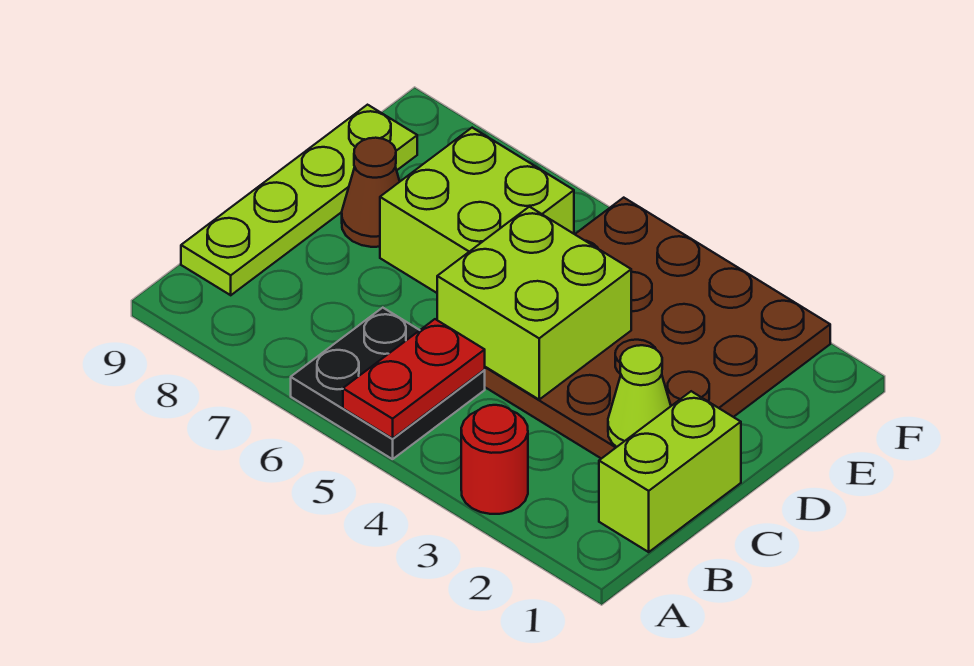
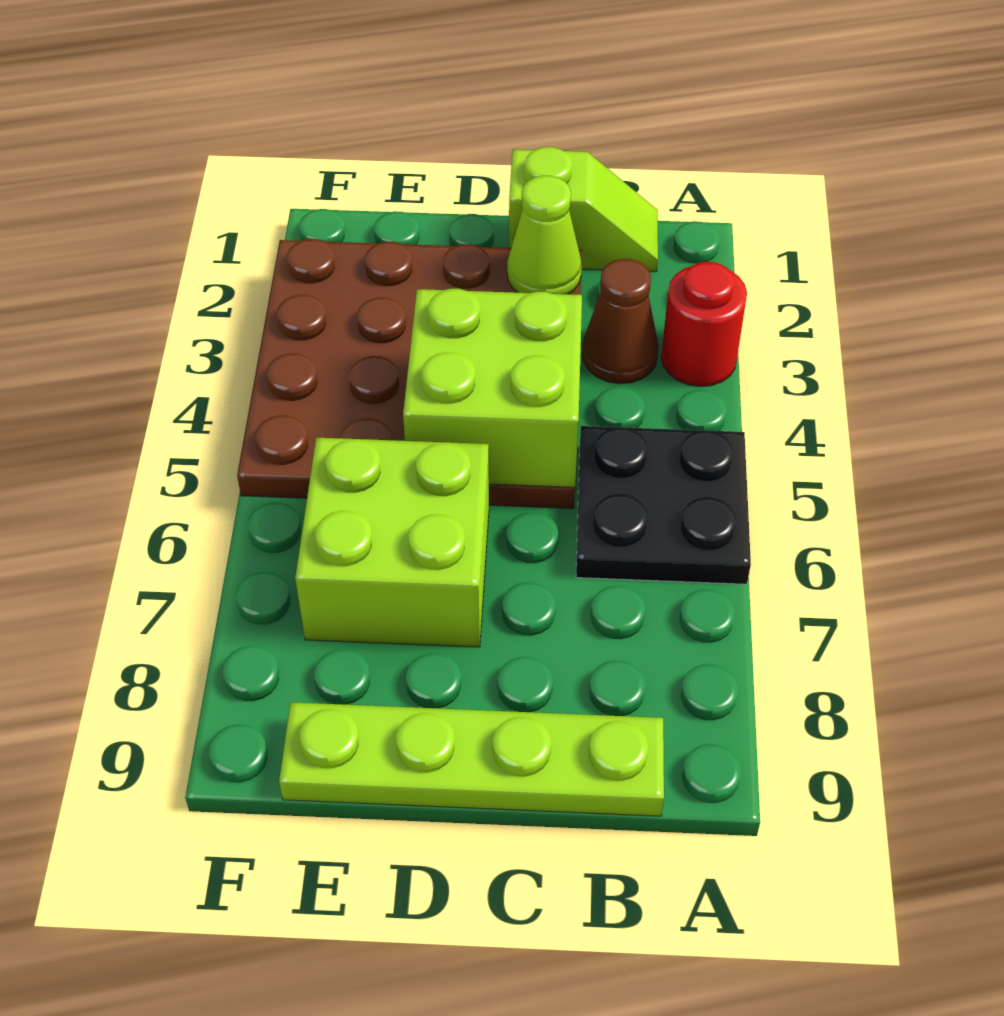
red plate A5:B5 level 2 -> none
lime brick B1:C1 level 1 -> lime slope B1:C1 level 1 top C
brown cone D8 level 1 -> brown cone B3 level 1

